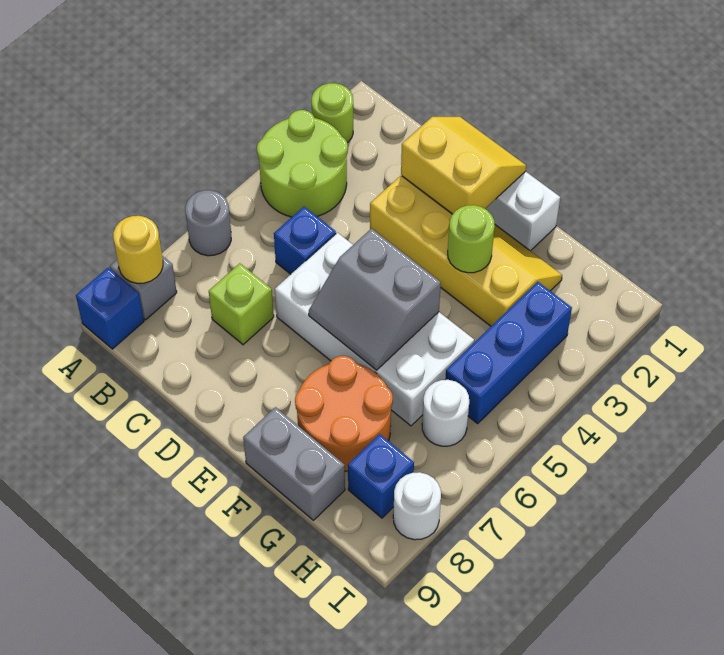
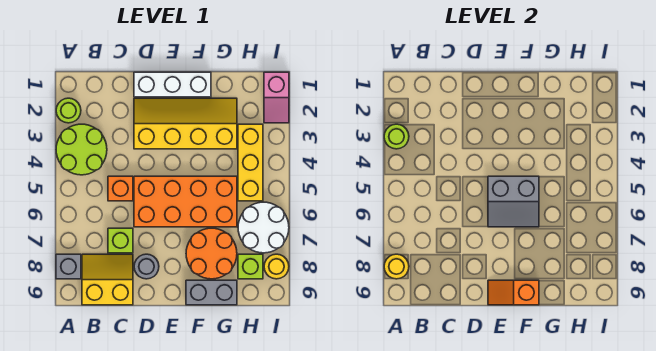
grey round brick A6 level 1 -> grey round brick D8 level 1
blue brick A9 level 1 -> none
blue brick C5 level 1 -> orange brick C5 level 1
yellow slope D1:E2 level 2 top 2 -> yellow slope B8:C9 level 1 top 9
white brick D5:G6 level 1 -> orange brick D5:G6 level 1
none -> orange slope E9:F9 level 2 top F
lime round brick F3 level 2 -> lime round brick A3 level 2
blue brick H3:H5 level 1 -> yellow brick H3:H5 level 1
white round brick H6 level 1 -> white round brick H6:I7 level 1
blue brick H8 level 1 -> lime brick H8 level 1
none -> pink slope I1:I2 level 1 top 1
white round brick I8 level 1 -> yellow round brick I8 level 1

